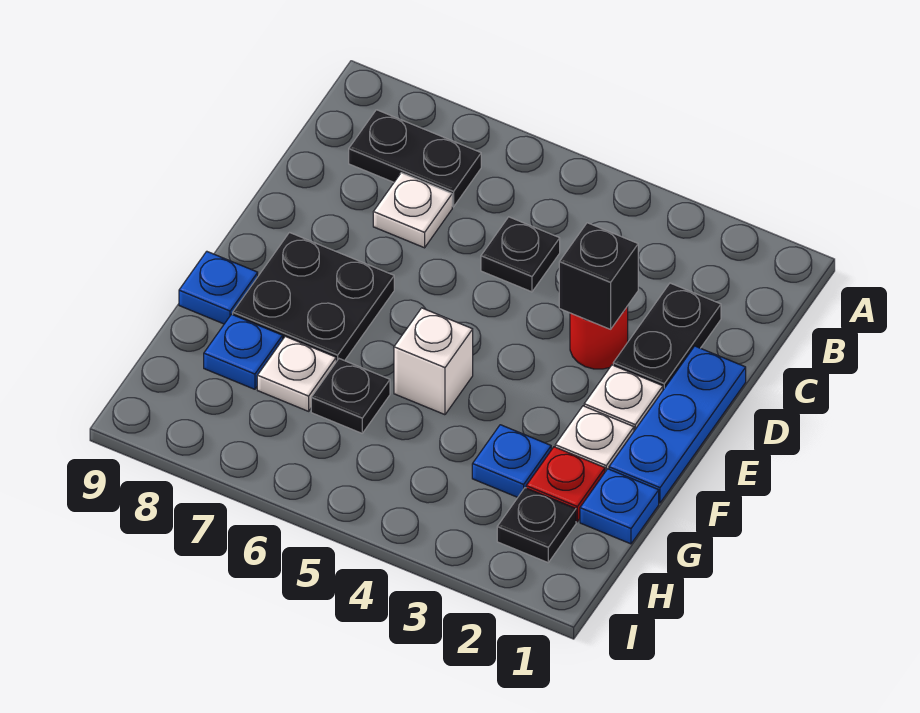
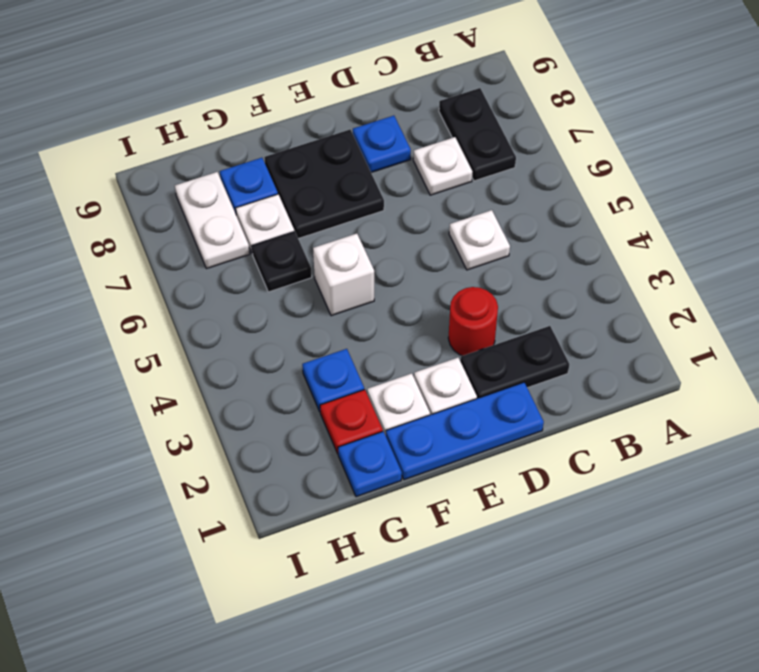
black plate C5 level 1 -> white plate C5 level 1
black brick D3 level 2 -> none
blue plate F9 level 1 -> blue plate D8 level 1
black plate H2 level 1 -> none
none -> white plate H7:H8 level 1

